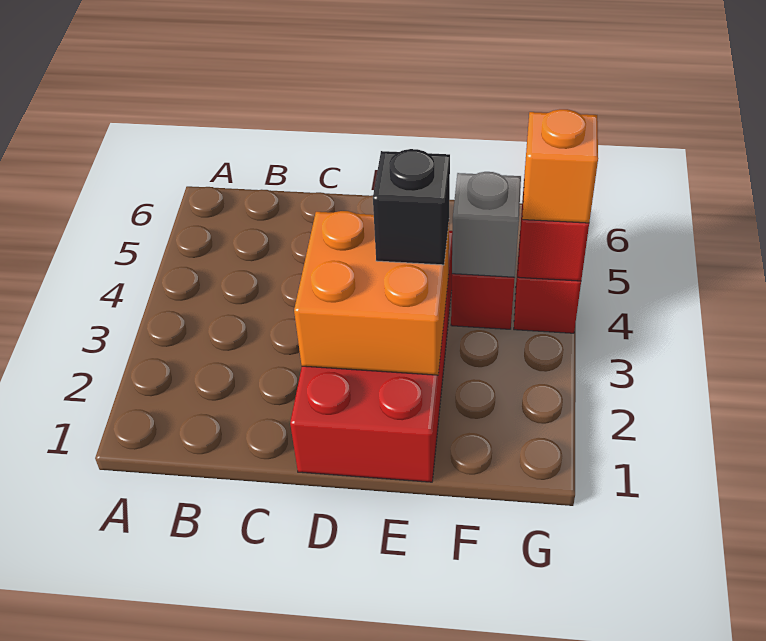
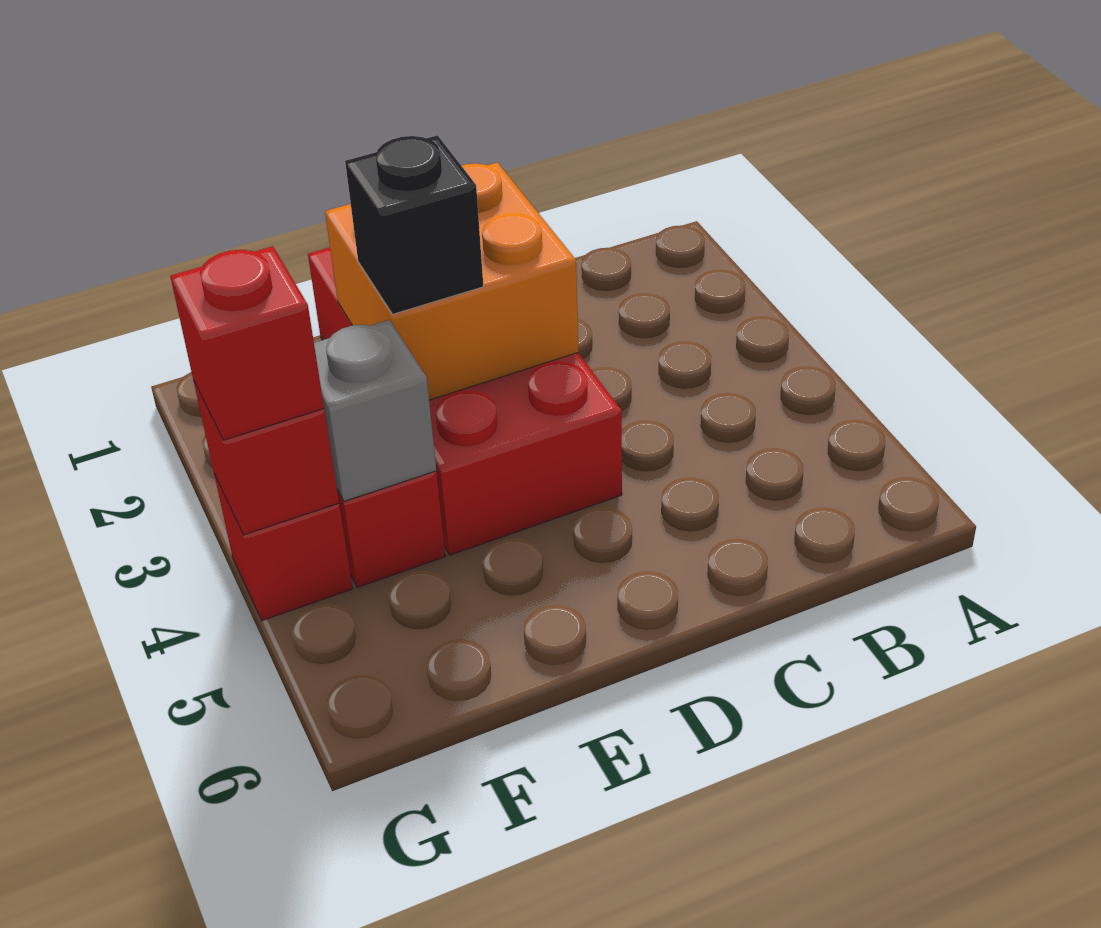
orange brick G4 level 3 -> red brick G4 level 3

